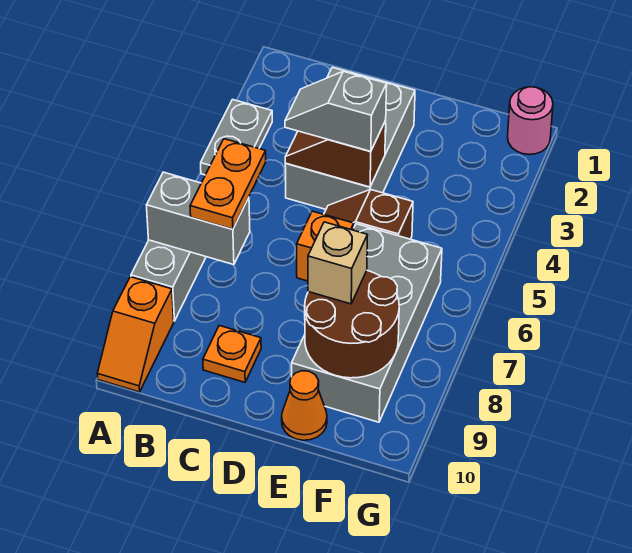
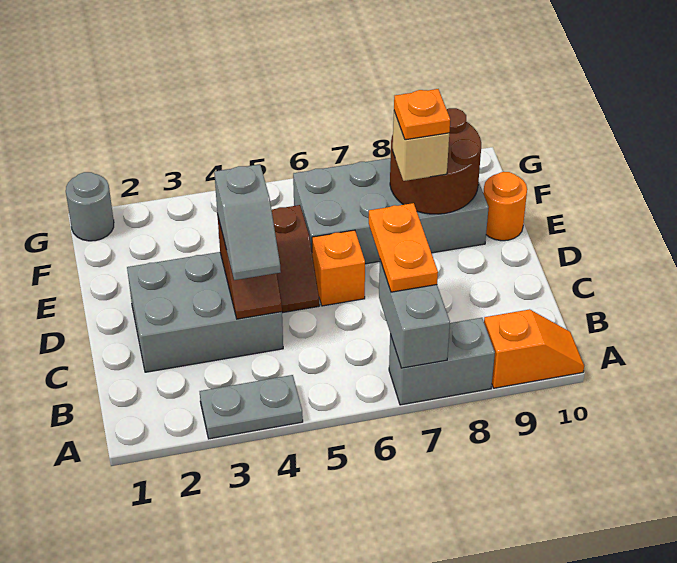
orange plate B6:B7 level 3 -> orange plate B7:C7 level 3
orange plate C9 level 1 -> orange plate E8 level 4
orange cone E10 level 1 -> orange round brick E10 level 1
pink round brick G1 level 1 -> grey round brick G1 level 1

